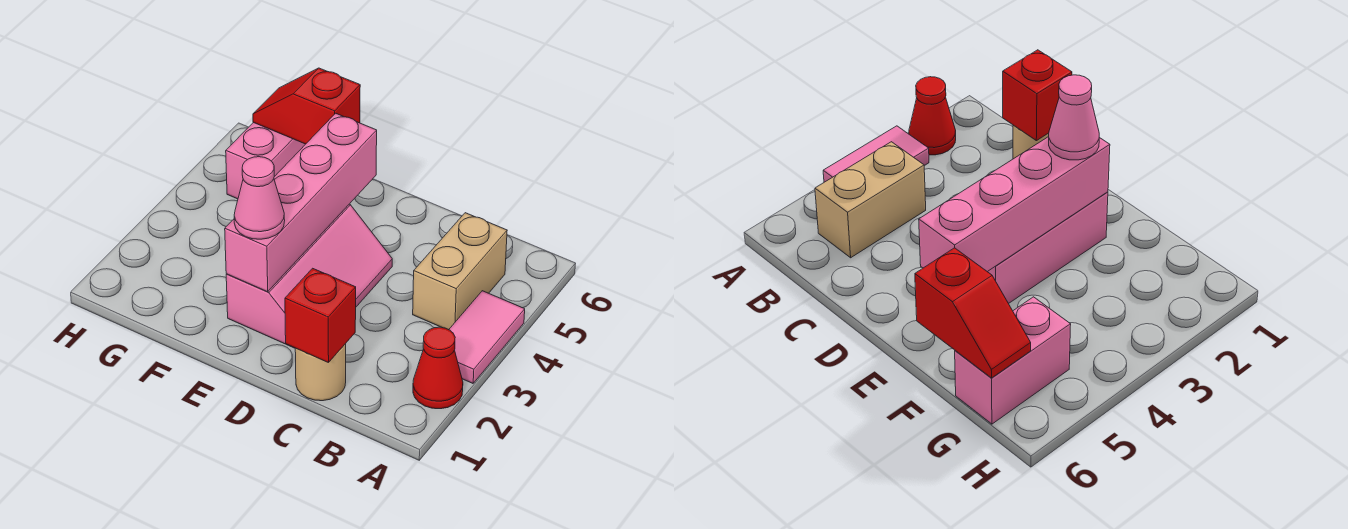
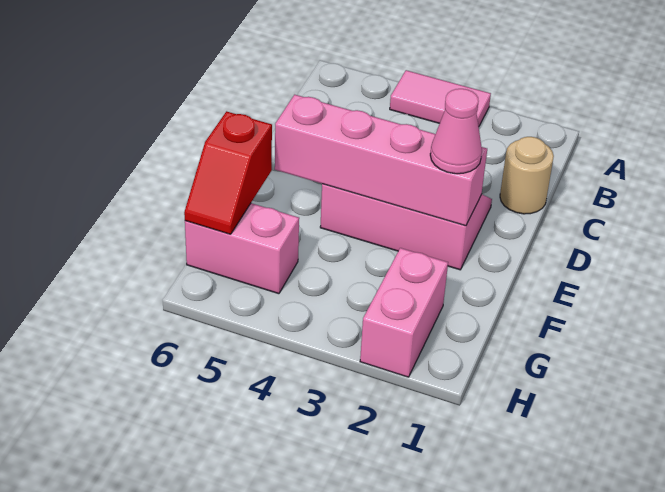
red cone A2 level 1 -> none
tan brick B4:B5 level 1 -> none
red brick C1 level 2 -> none
none -> pink brick G2:H2 level 1

